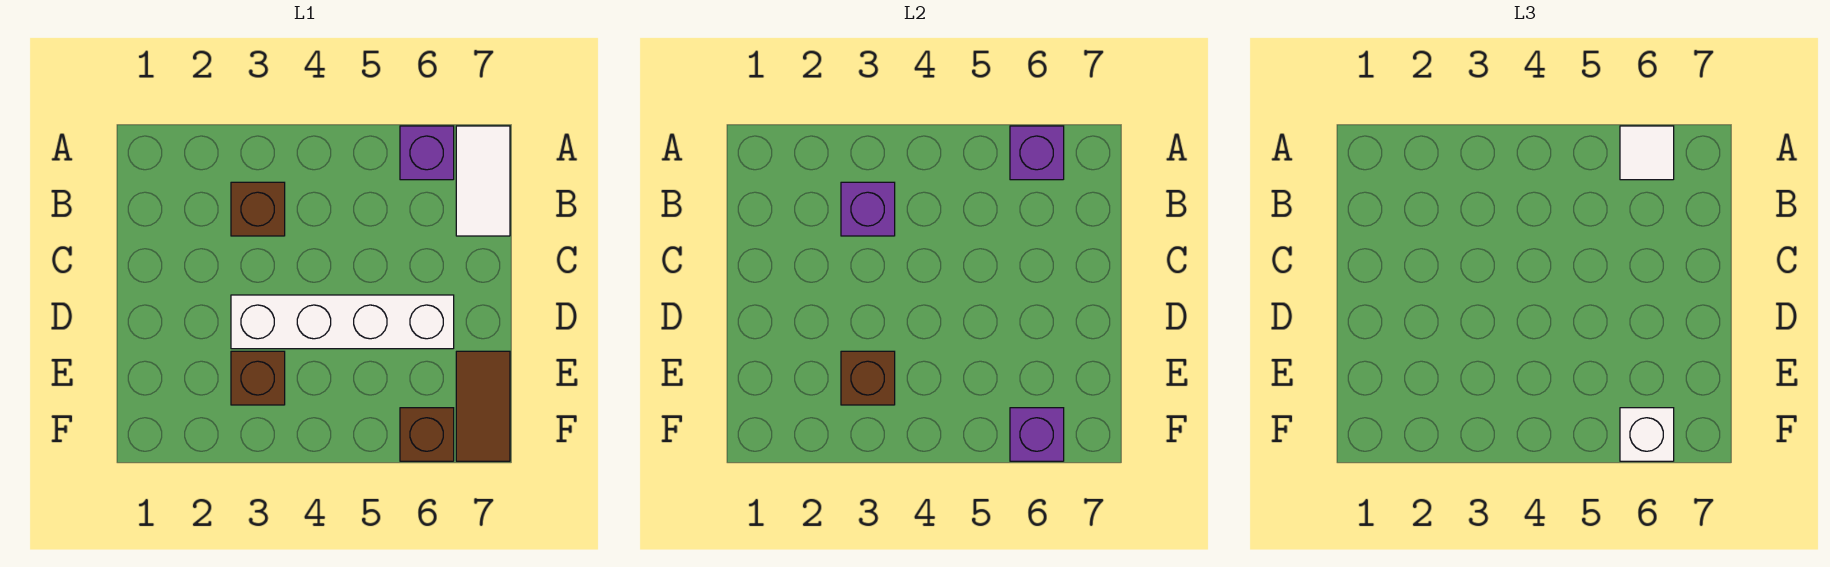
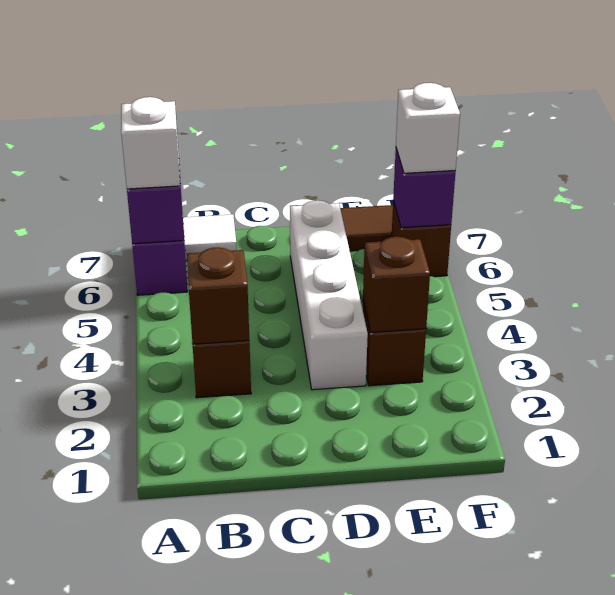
white tile A6 level 3 -> white brick A6 level 3
purple brick B3 level 2 -> brown brick B3 level 2

